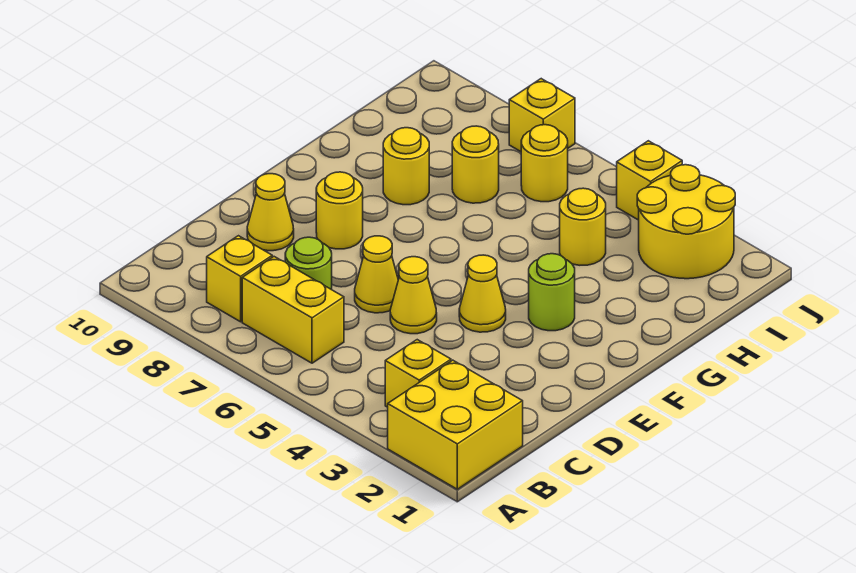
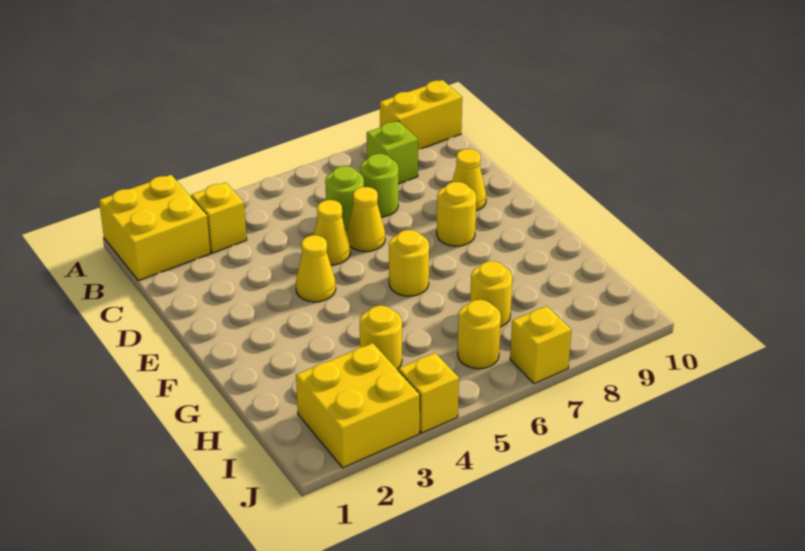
yellow brick B6:B7 level 1 -> yellow brick A9:A10 level 1
yellow brick B8 level 1 -> lime brick B8 level 1
lime round brick F3 level 1 -> lime round brick C6 level 1
yellow round brick G8 level 1 -> yellow round brick F6 level 1
yellow round brick I2:J3 level 1 -> yellow brick I2:J3 level 1

